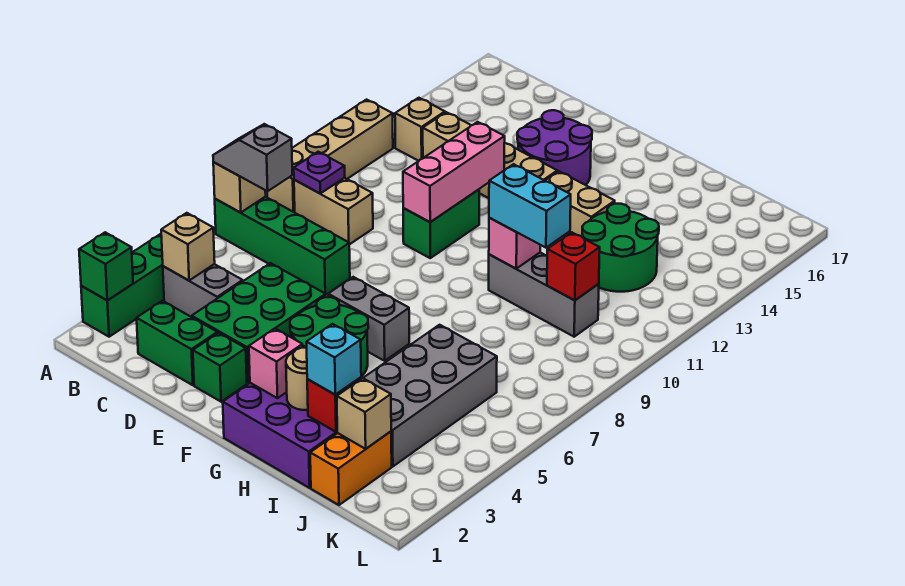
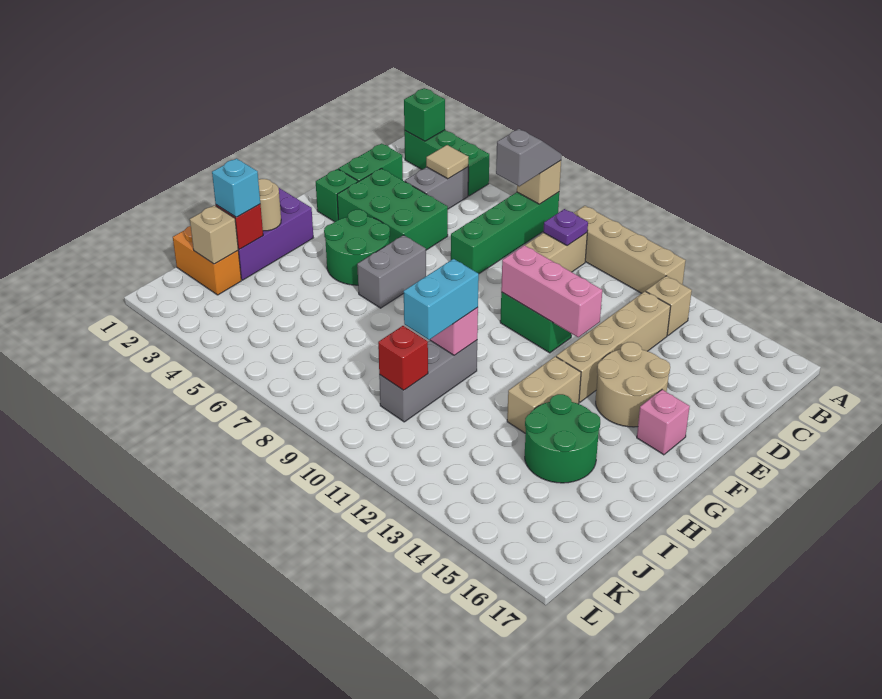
tan brick B4 level 2 -> tan tile B4 level 2
purple round brick E14:F15 level 1 -> tan round brick E14:F15 level 1
pink brick G2 level 2 -> pink brick F16 level 1
grey brick I3:J6 level 1 -> none
green round brick I12:J13 level 1 -> green round brick H14:I15 level 1

